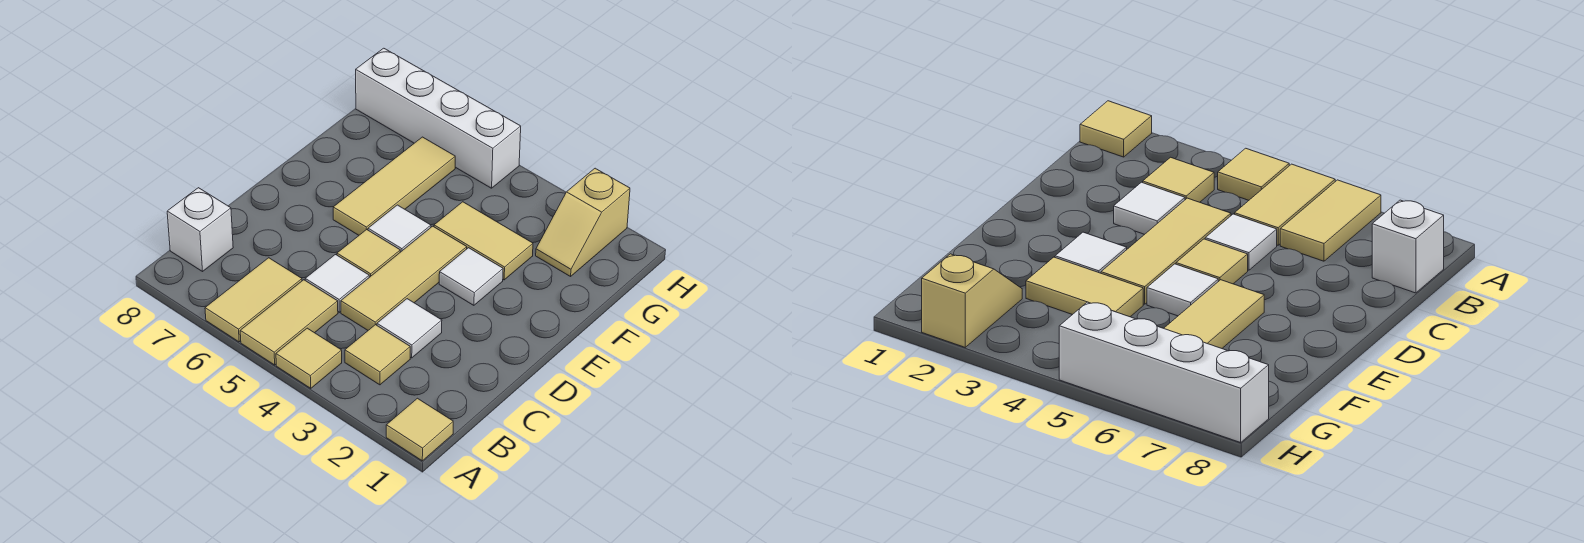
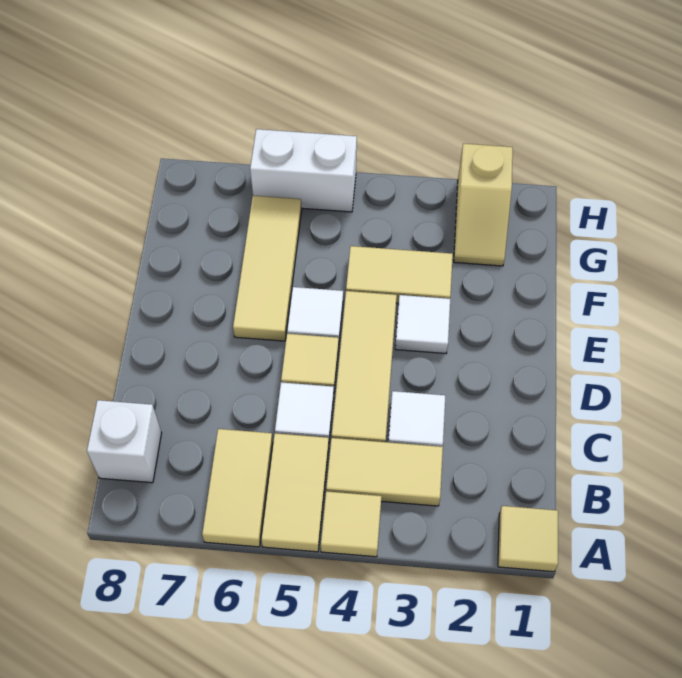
tan tile B3 level 1 -> tan tile B3:B4 level 1
white brick H5:H8 level 1 -> white brick H5:H6 level 1

